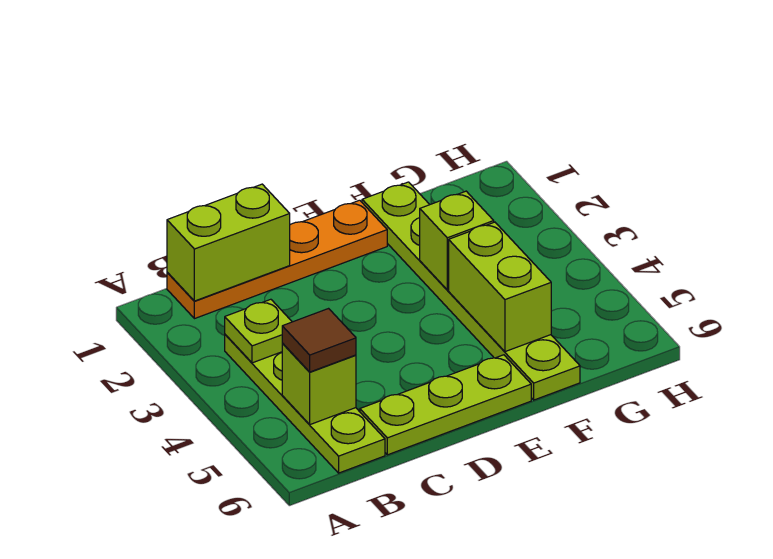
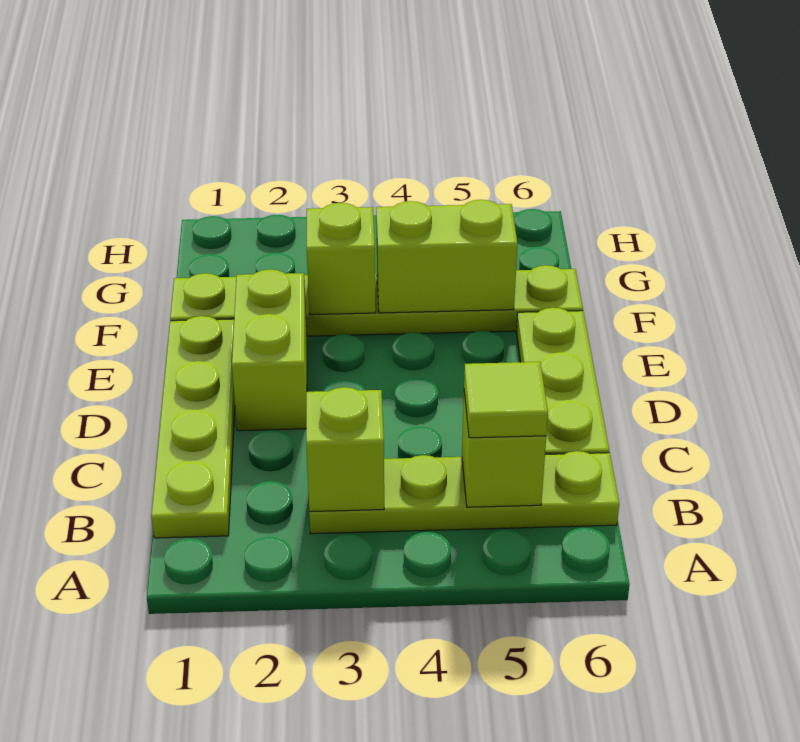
orange plate B1:E1 level 1 -> lime plate B1:E1 level 1
lime brick B1:C1 level 2 -> lime brick D2:E2 level 1
lime plate B3 level 2 -> lime brick B3 level 2
brown tile B5 level 3 -> lime tile B5 level 3

